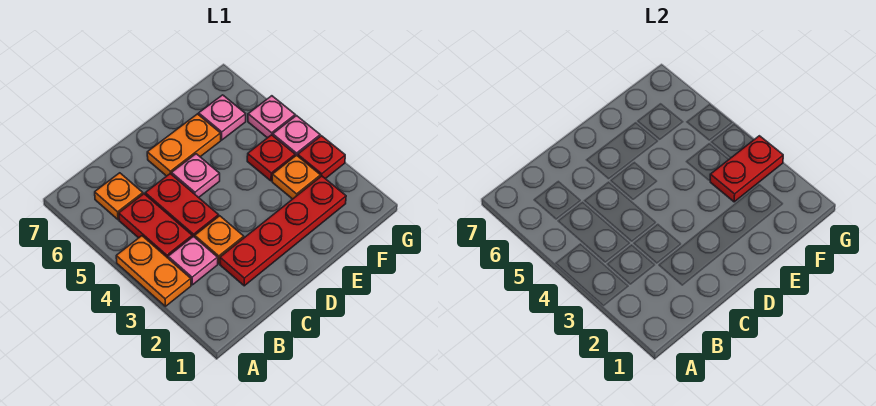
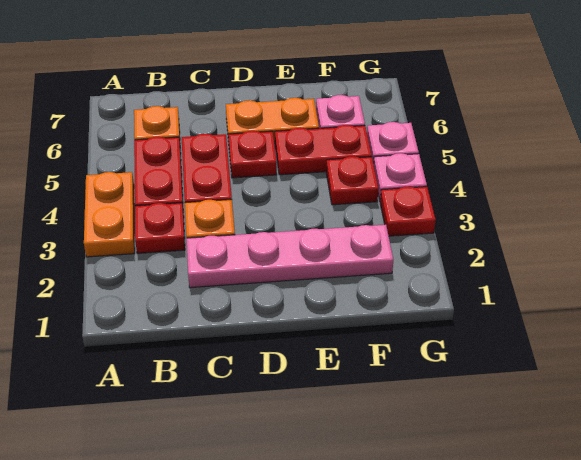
pink plate B3 level 1 -> red plate B3 level 1
red plate C2:F2 level 1 -> pink plate C2:F2 level 1
pink plate D5 level 1 -> red plate D5 level 1
orange plate F3 level 1 -> none
red plate F3:G3 level 2 -> red plate E5:F5 level 1

